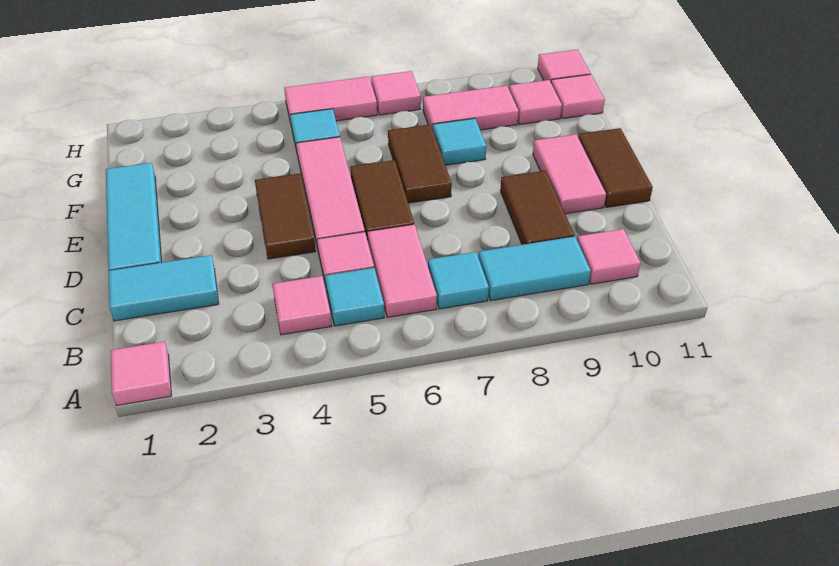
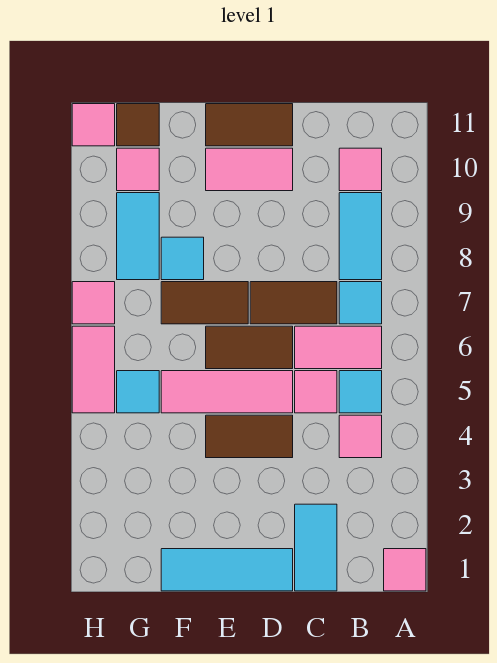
brown tile C9:D9 level 1 -> brown tile C7:D7 level 1
pink tile G8:G9 level 1 -> cyan tile G8:G9 level 1
pink tile G11 level 1 -> brown tile G11 level 1

